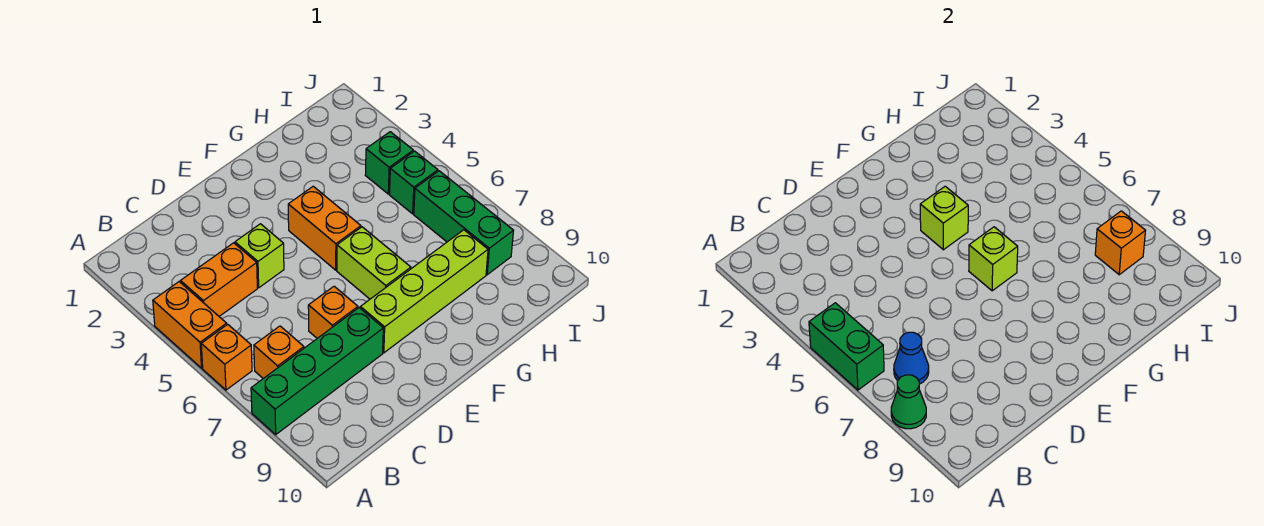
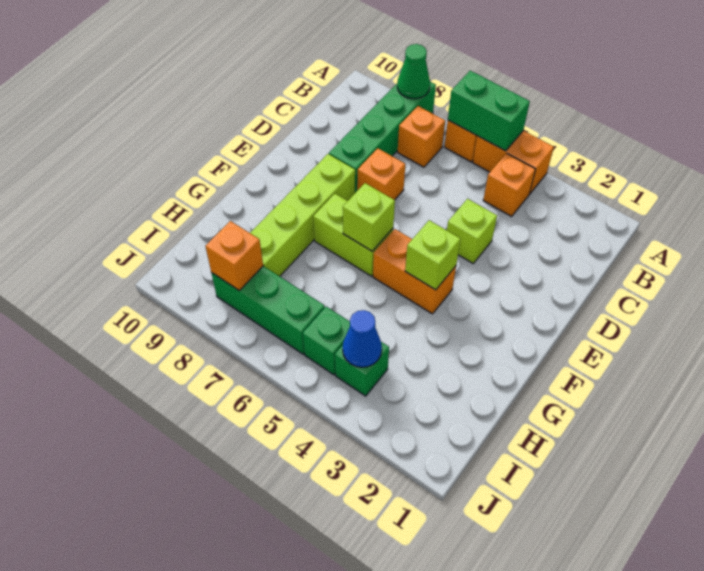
orange brick B4:C4 level 1 -> orange brick B4 level 1
blue cone B7 level 2 -> blue cone I4 level 2

